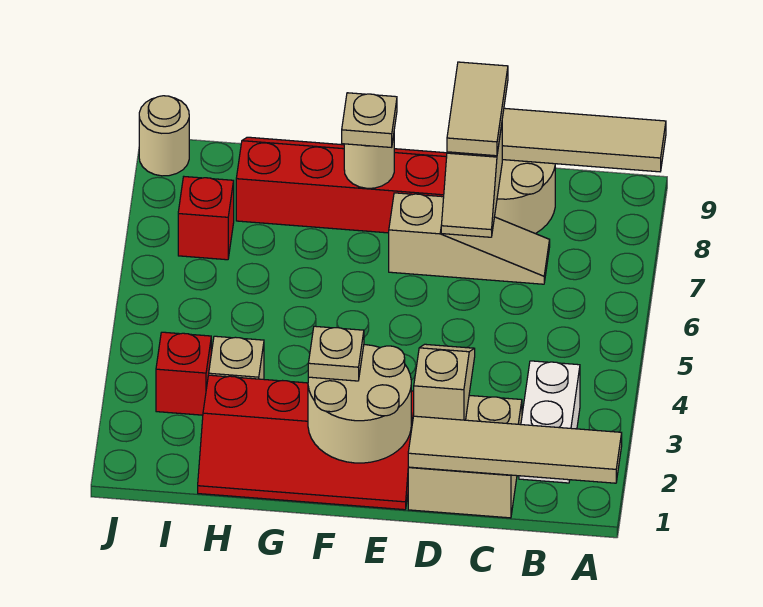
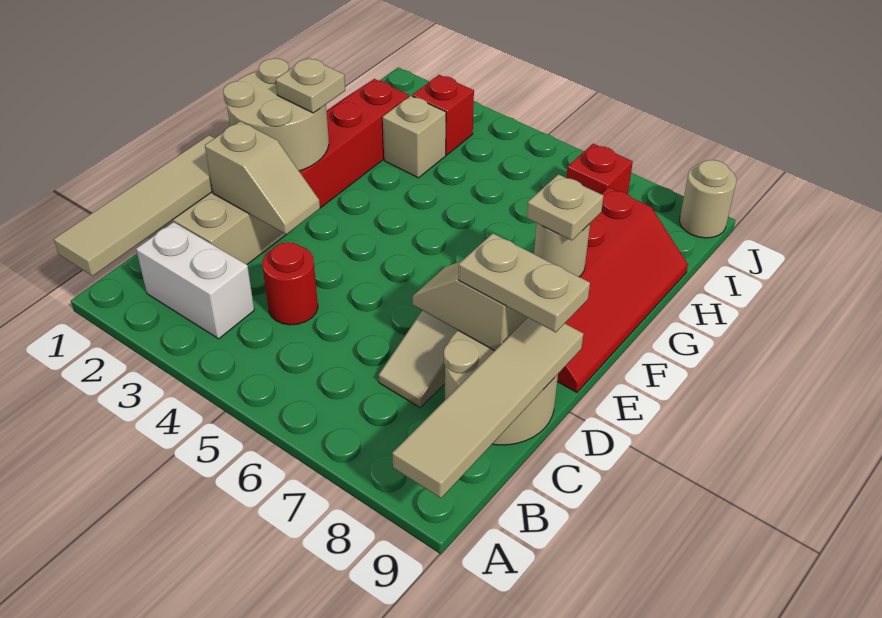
none -> red round brick C4 level 1
tan tile D8:D9 level 3 -> tan plate D8:D9 level 3

